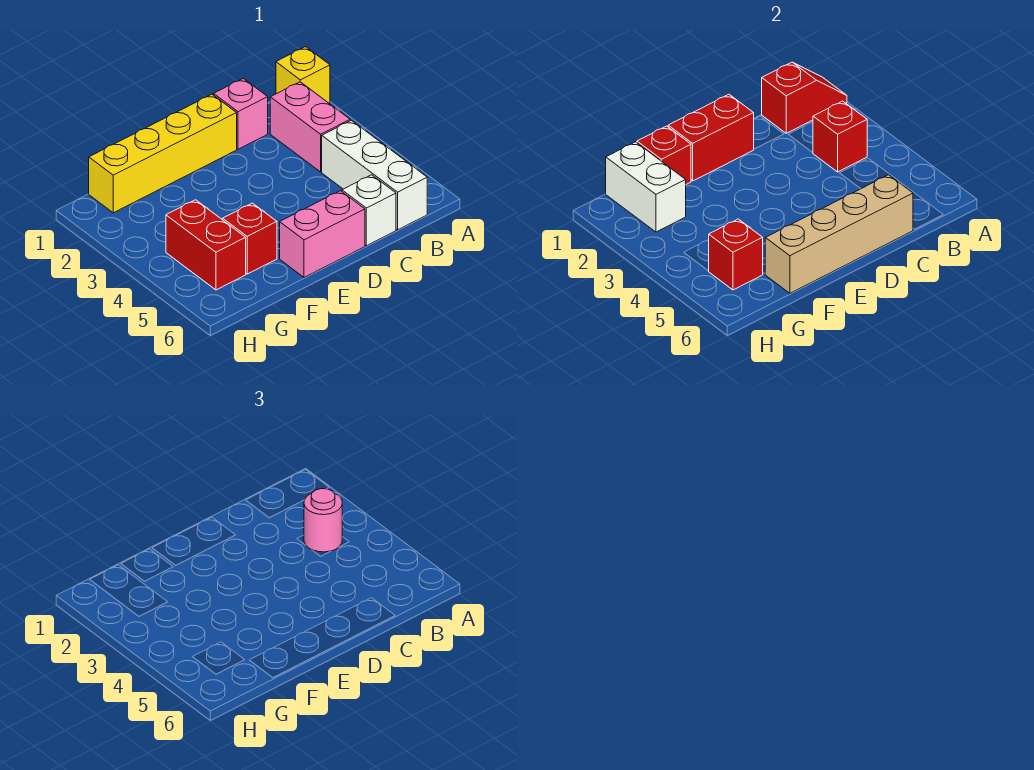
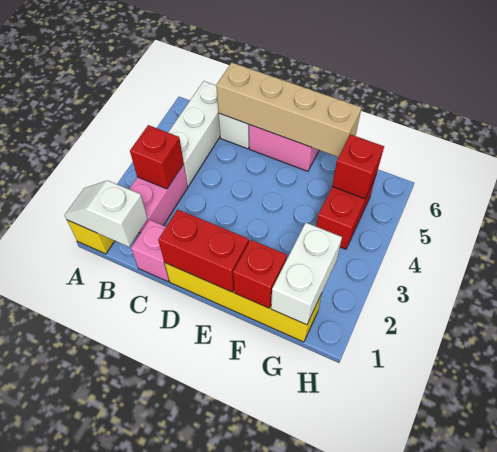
red slope A1:B1 level 2 top B -> white slope A1:B1 level 2 top B
pink round brick B3 level 3 -> none
red brick F5 level 1 -> none

